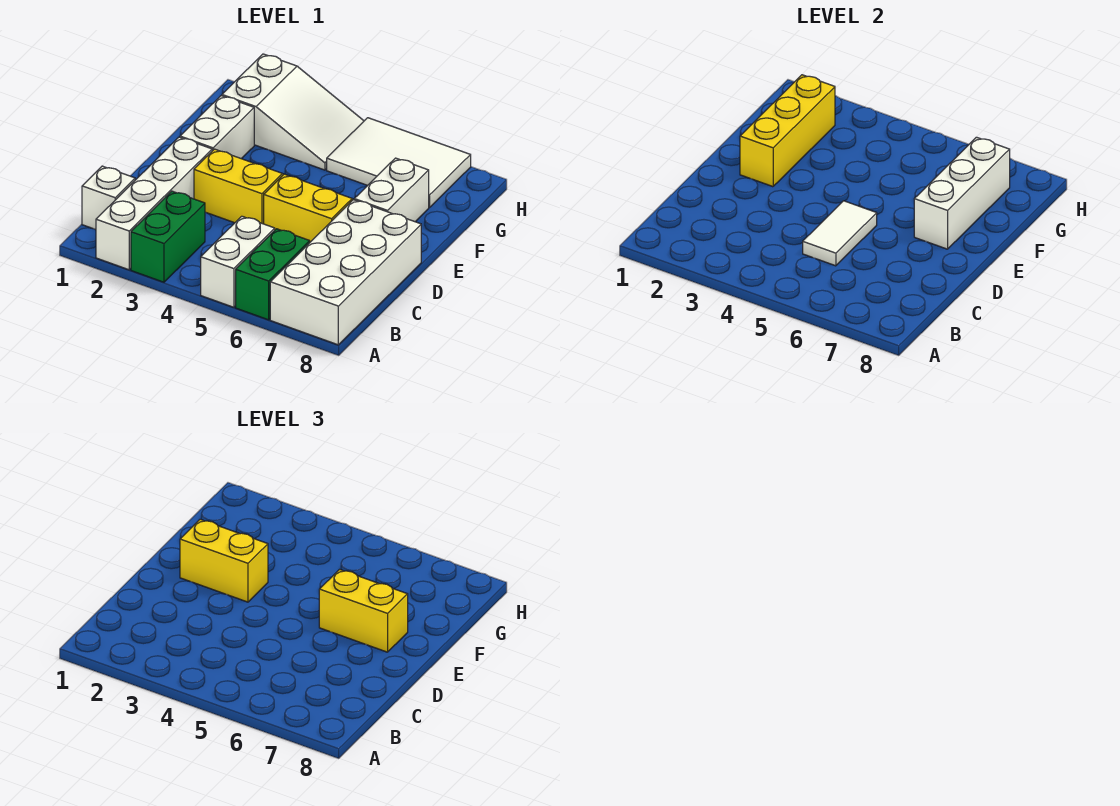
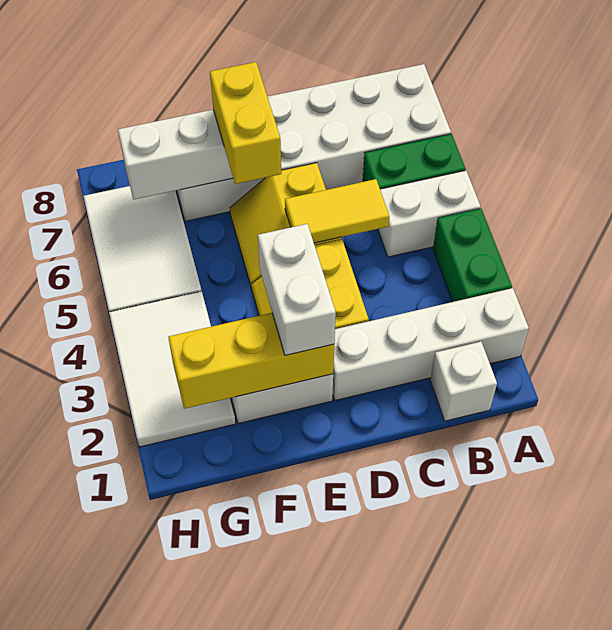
green brick A3:B3 level 1 -> green brick A3:A4 level 1
white tile C5:D5 level 2 -> yellow tile C5:D5 level 2
yellow brick E2:E3 level 3 -> white brick E2:E3 level 3
white slope G2:H4 level 1 top 2 -> white tile G2:H4 level 1

